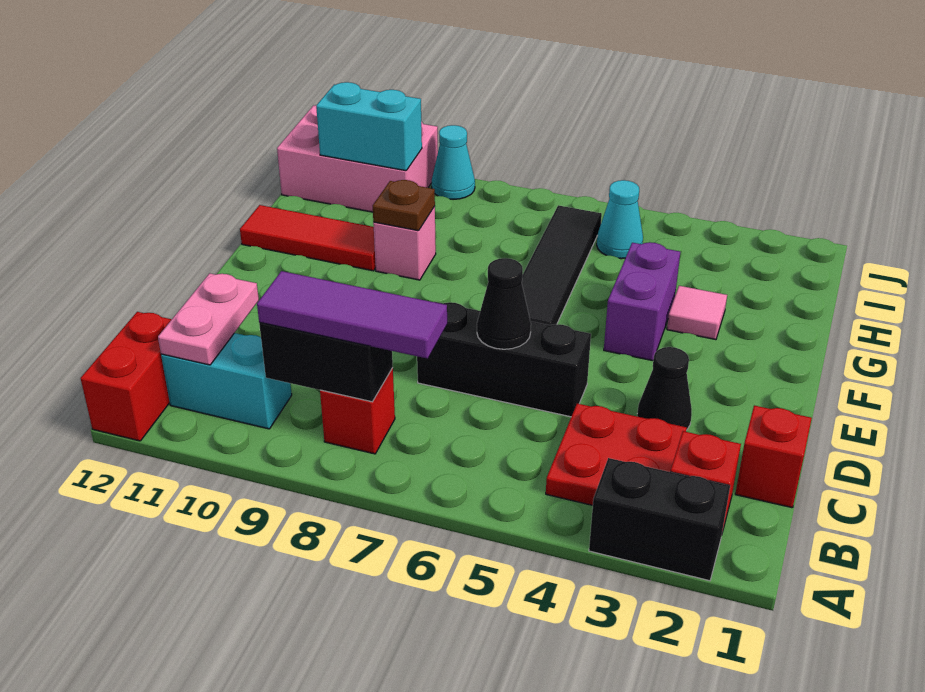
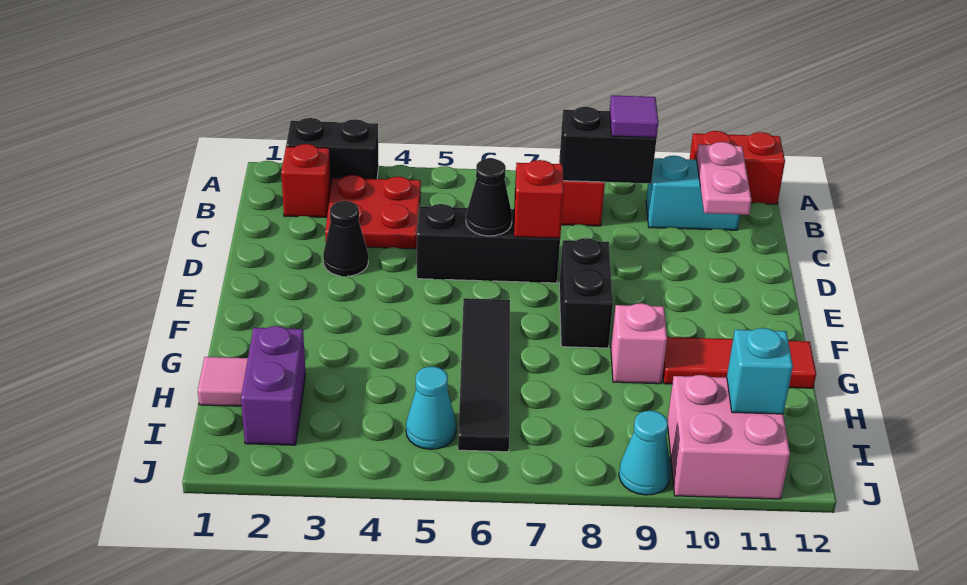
red brick A12:B12 level 1 -> red brick A11:A12 level 1
purple tile B7:B9 level 3 -> purple tile B9 level 3
red brick C1 level 1 -> red brick D7 level 2
none -> black brick E8:F8 level 1
purple brick F4:G4 level 1 -> purple brick H2:I2 level 1
pink tile G3 level 1 -> pink tile H1 level 1
brown plate G9 level 2 -> none
pink brick I10:J12 level 1 -> pink brick I10:J11 level 1
cyan brick I10:I11 level 2 -> cyan brick I11 level 2

